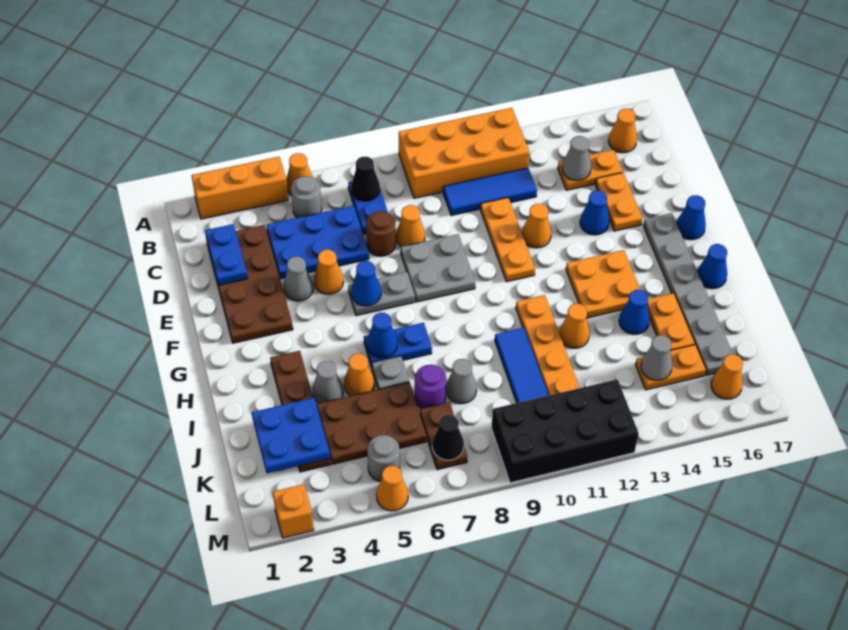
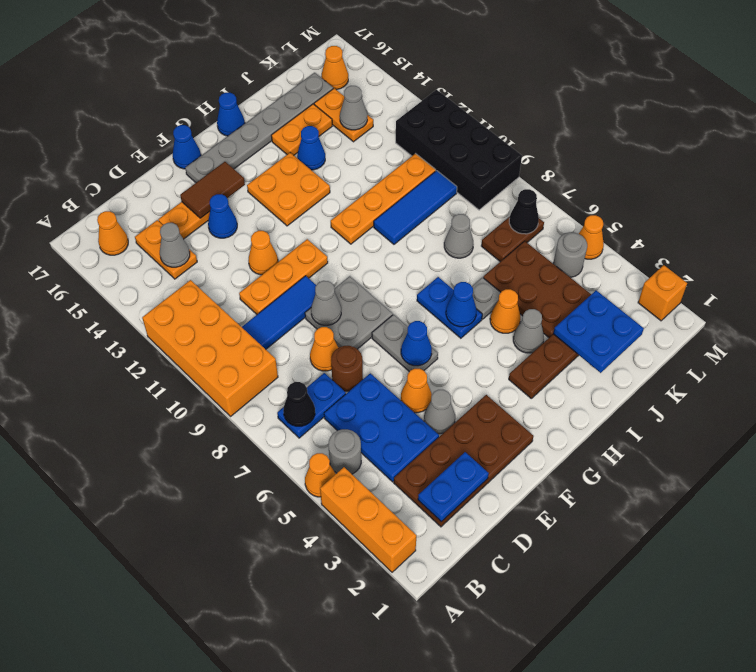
blue tile C10:C12 level 1 -> blue tile C10:E10 level 1
none -> grey cone E9 level 2
none -> brown tile E15:F15 level 2
orange cone I12 level 1 -> none
purple round brick J7 level 1 -> none

